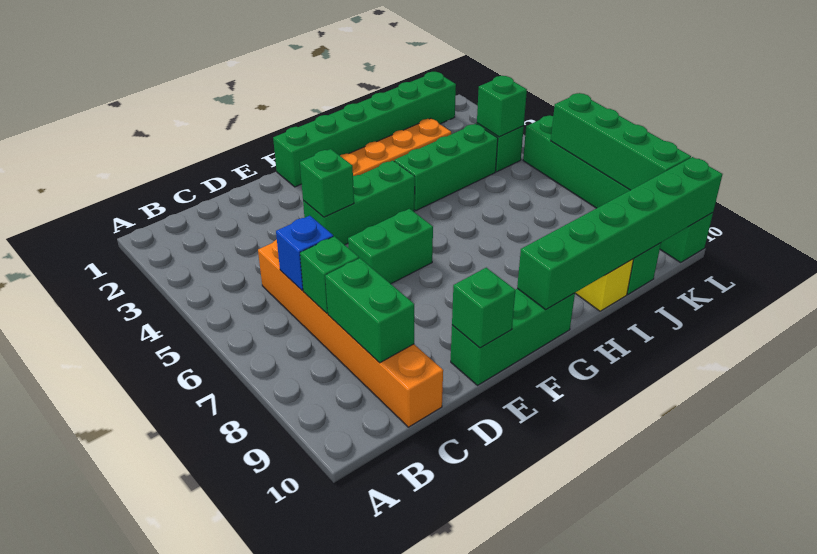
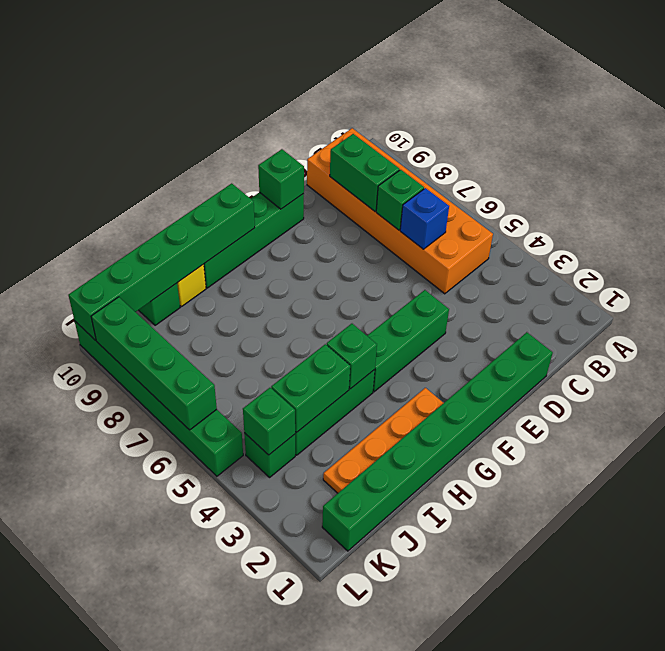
orange brick C5:C10 level 1 -> orange brick B5:C10 level 1
green brick E4 level 2 -> green brick H4 level 2
green brick E6:F6 level 1 -> green brick I4:J4 level 2
green brick E10:G10 level 1 -> green brick E10:H10 level 1
green brick F1:K1 level 1 -> green brick D1:K1 level 1

